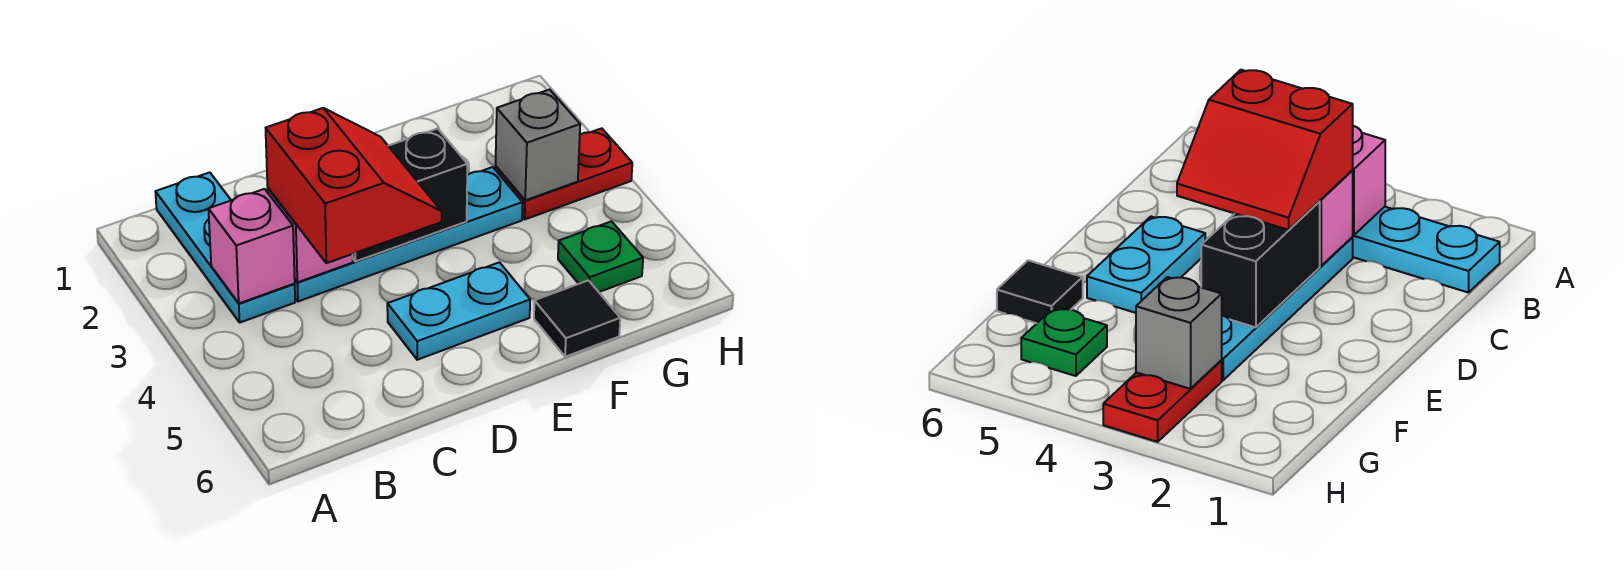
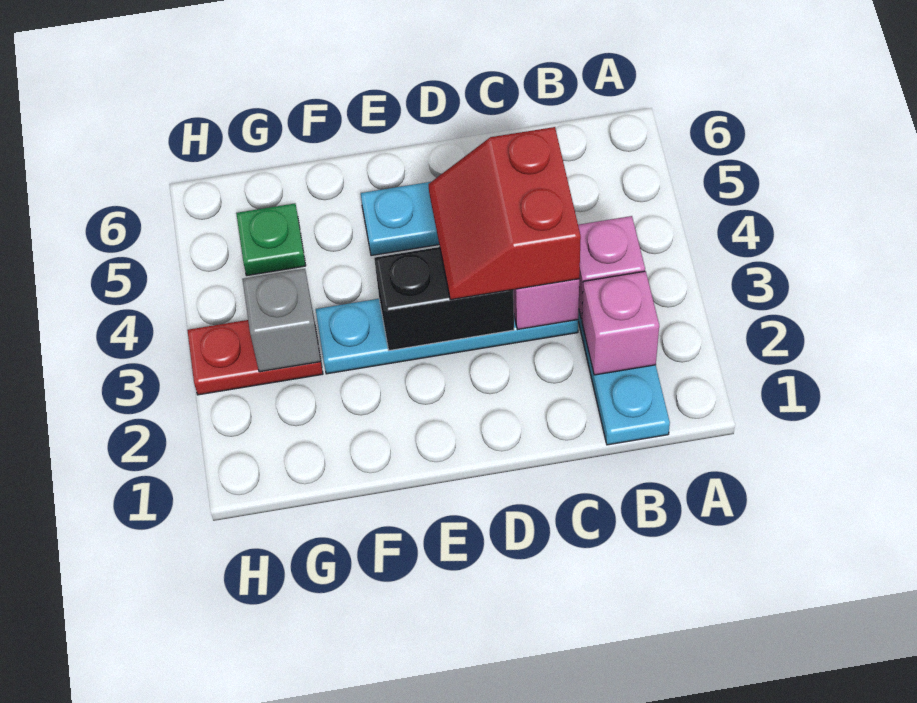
none -> pink brick B2 level 2
black tile F6 level 1 -> none

